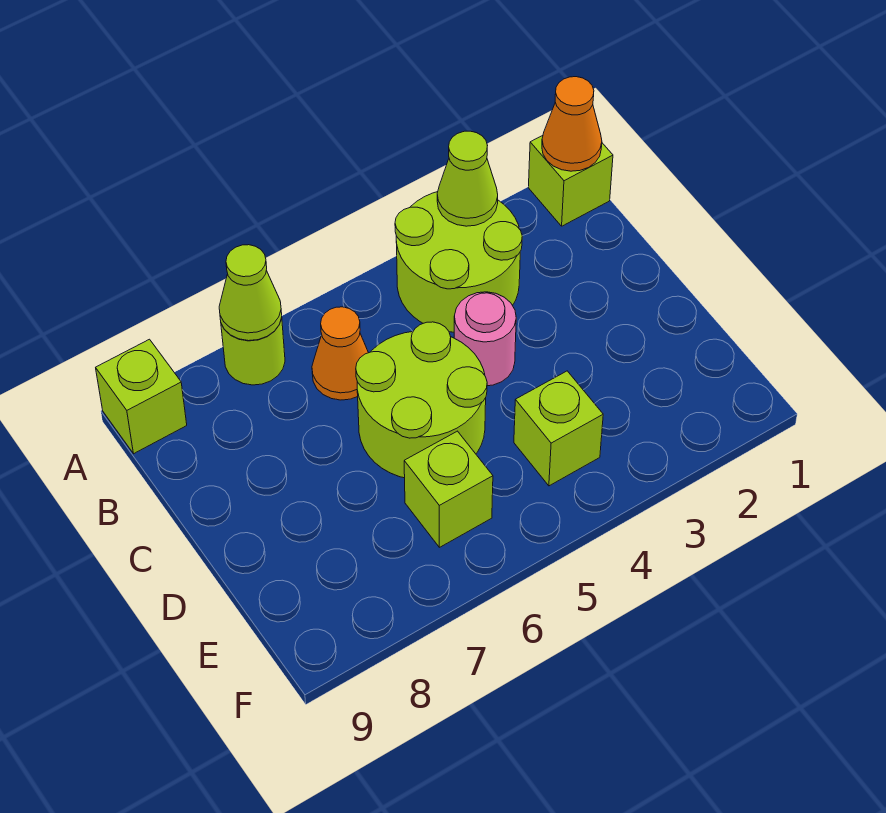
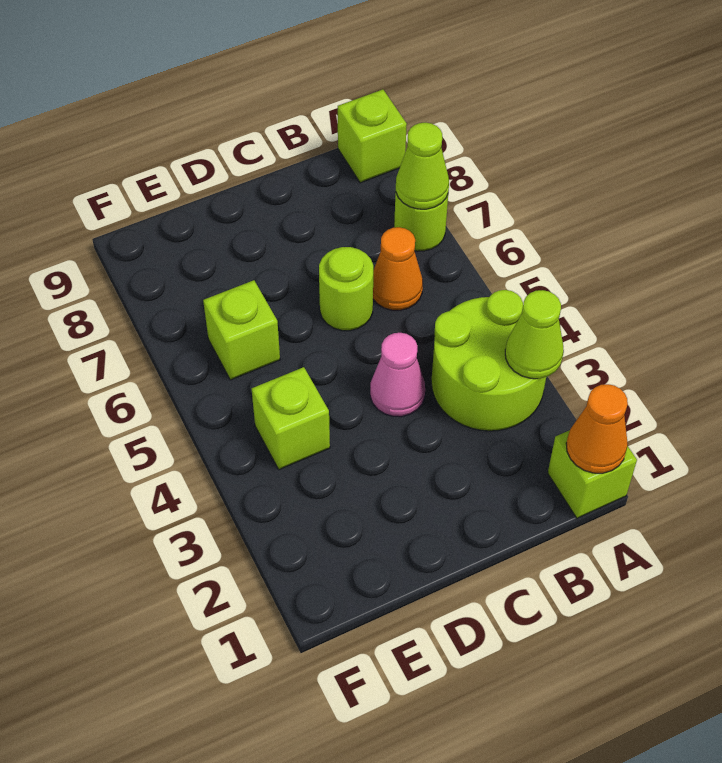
pink round brick C4 level 1 -> pink cone C4 level 1
lime round brick C5:D6 level 1 -> lime round brick C6 level 1

